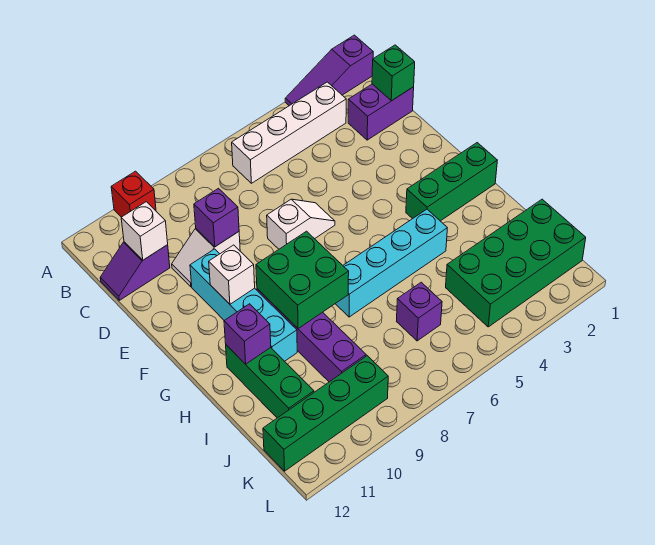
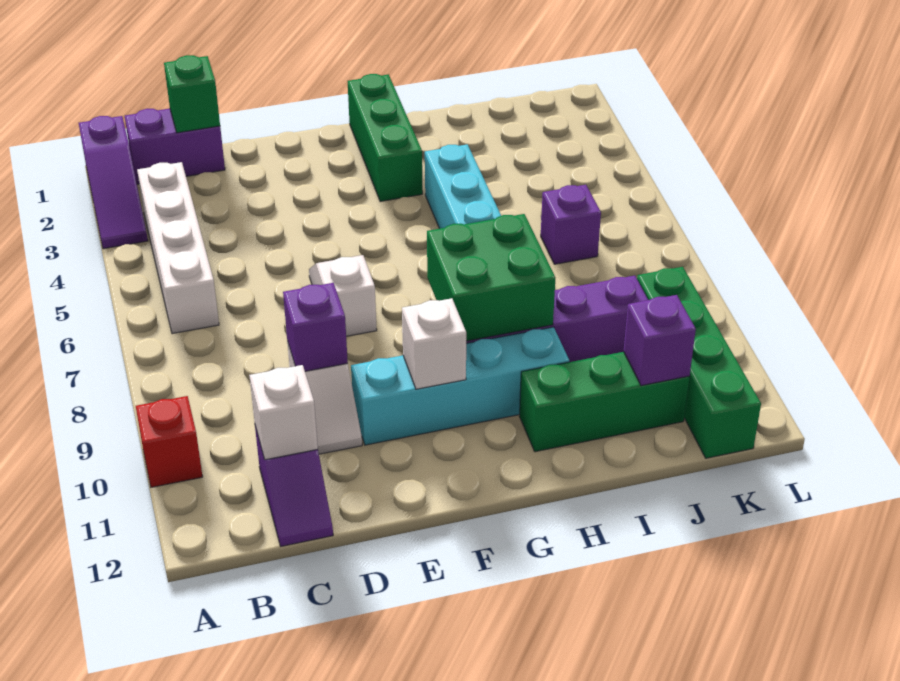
purple brick C1:C2 level 1 -> purple brick B1:C1 level 1
purple brick H11 level 2 -> purple brick J11 level 2
green brick J1:K4 level 1 -> none

